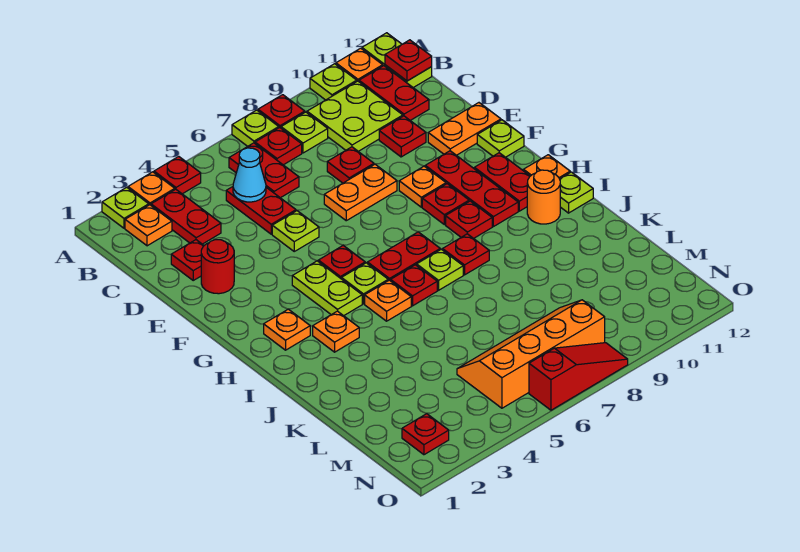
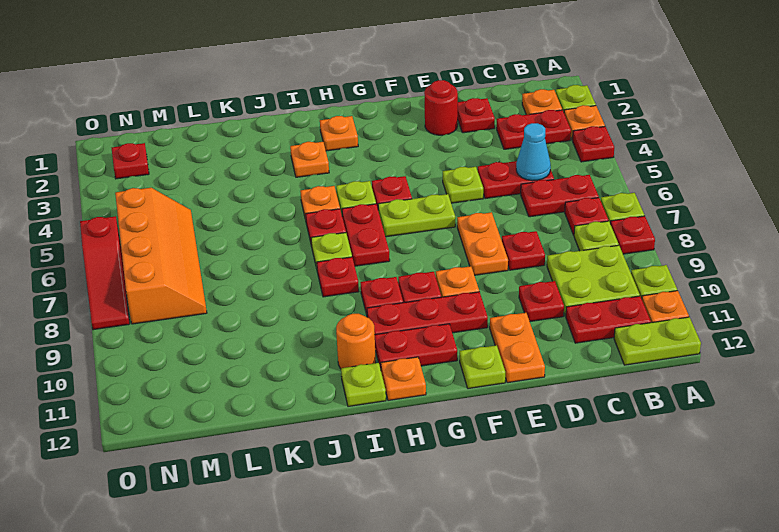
red plate B12 level 2 -> none
lime plate G4:H4 level 1 -> lime plate F6:G6 level 1

